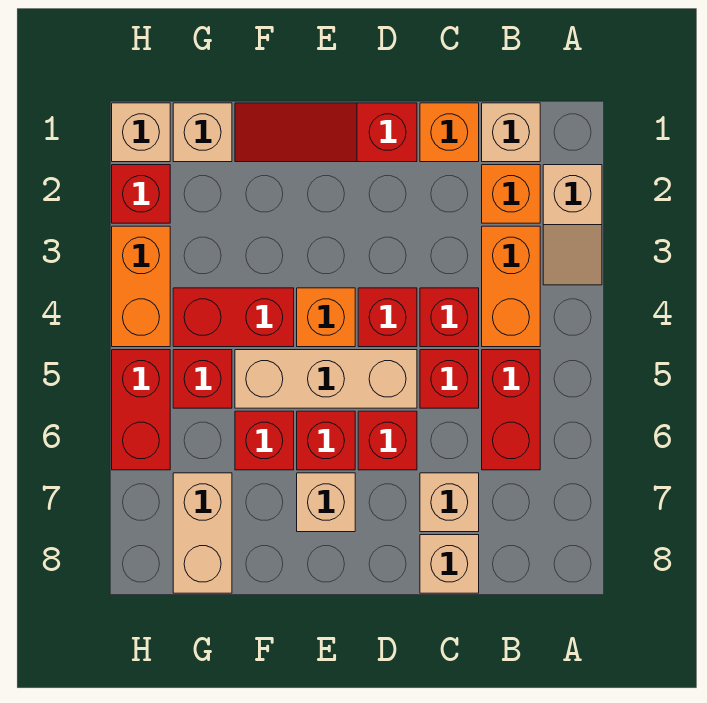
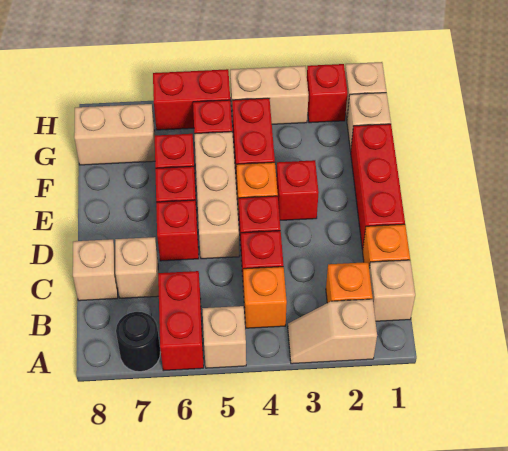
none -> black round brick A7 level 1
orange brick B3:B4 level 1 -> orange brick B4 level 1
red brick B5:B6 level 1 -> red brick A6:B6 level 1
red brick C5 level 1 -> red brick E3 level 1
red slope D1:F1 level 1 top D -> red brick D1:F1 level 1
tan brick E7 level 1 -> tan brick A5 level 1
orange brick H3:H4 level 1 -> tan brick H3:H4 level 1

